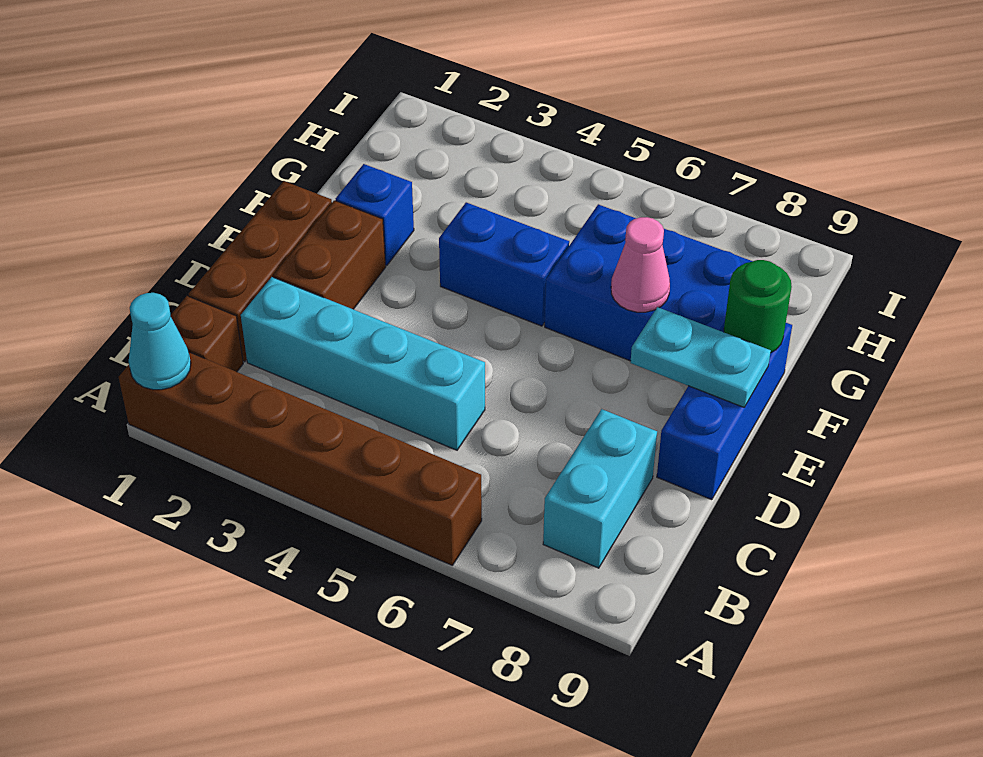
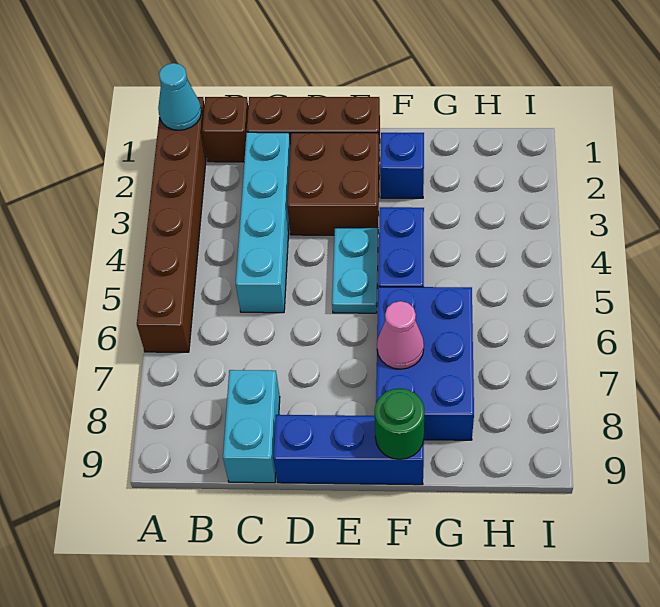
cyan brick B8:C8 level 1 -> cyan brick C8:C9 level 1
brown brick D2:E2 level 1 -> brown brick D2:E3 level 1
cyan plate E8:E9 level 2 -> cyan plate E4:E5 level 1

